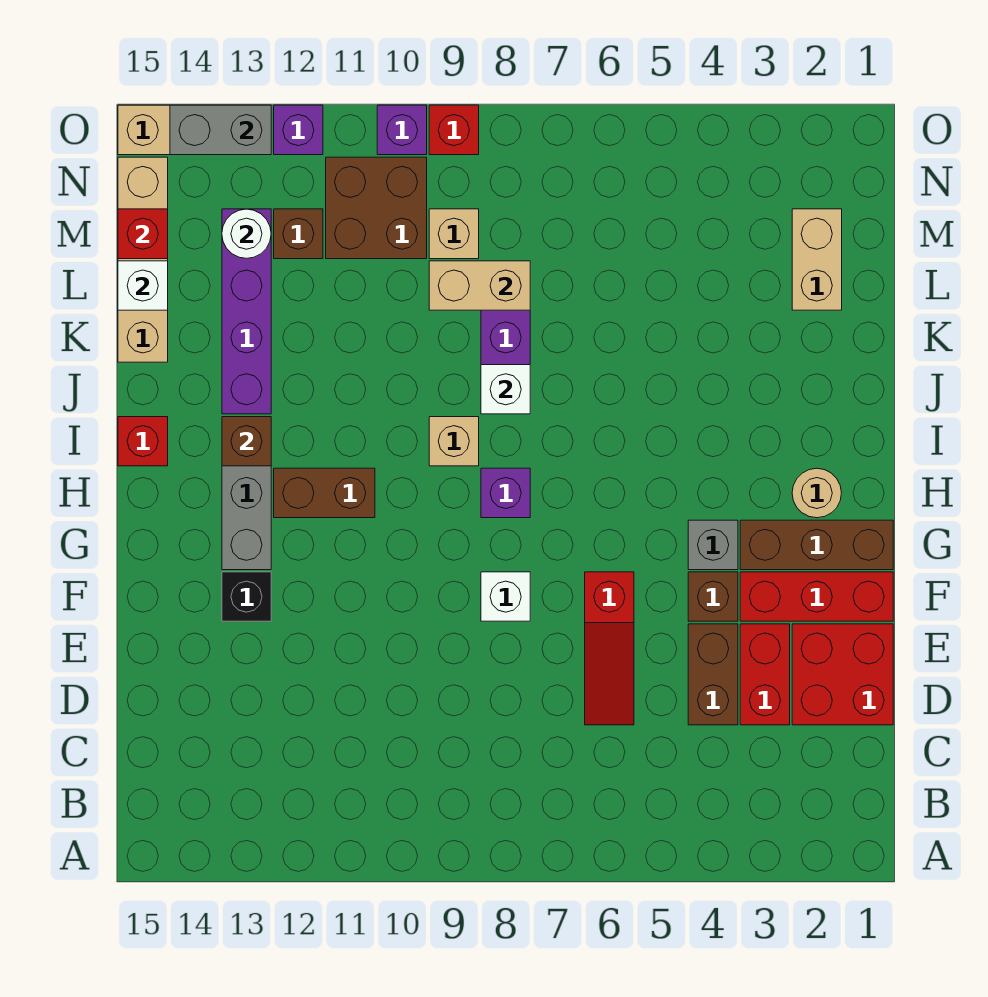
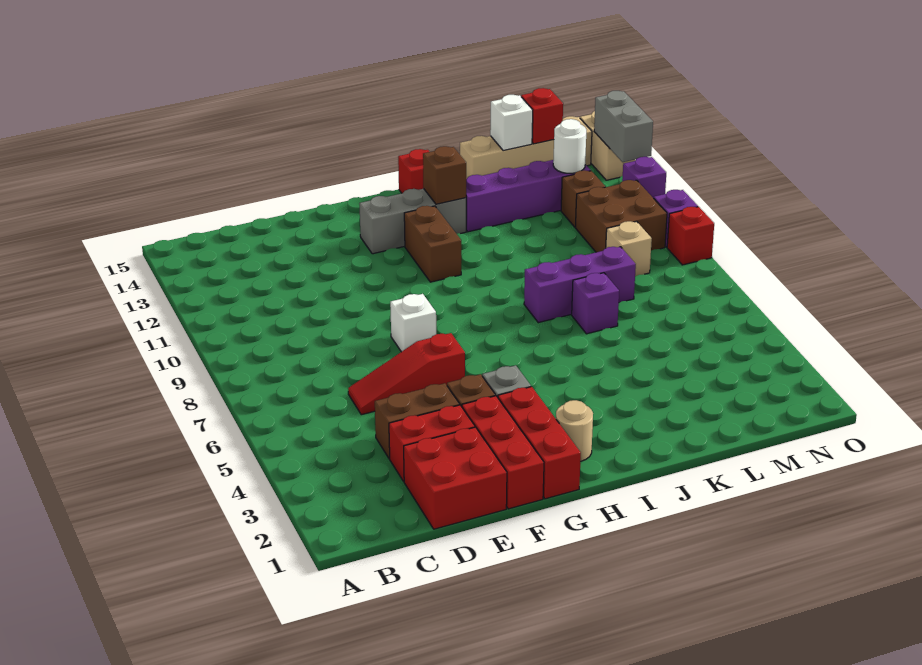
black brick F13 level 1 -> none
brown brick G1:G3 level 1 -> red brick G1:G3 level 1
purple brick H8 level 1 -> purple brick K7 level 1
tan brick I9 level 1 -> none
white brick J8 level 2 -> none
tan brick L2:M2 level 1 -> none
tan brick L8:L9 level 2 -> none

